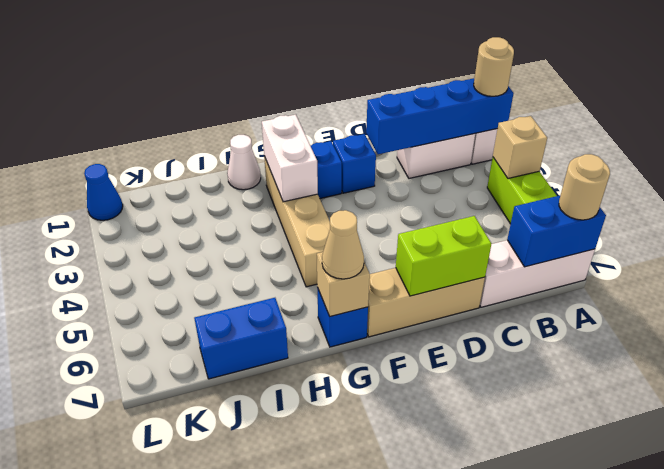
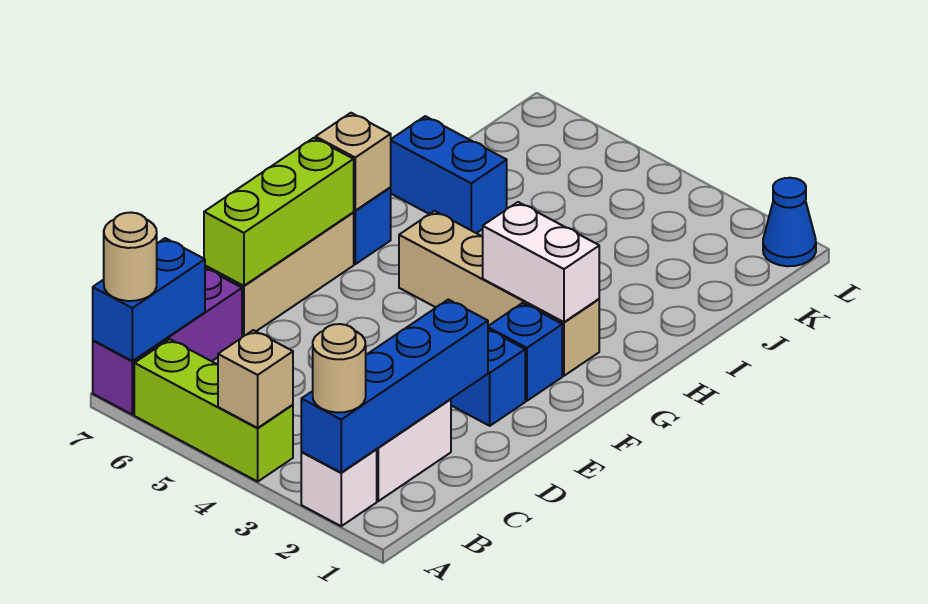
white brick A7:C7 level 1 -> purple brick A7:C7 level 1
lime brick D7:E7 level 2 -> lime brick D7:F7 level 2
tan cone G7 level 3 -> none
white cone H1 level 1 -> none
blue brick I7:J7 level 1 -> blue brick I6:I7 level 1

